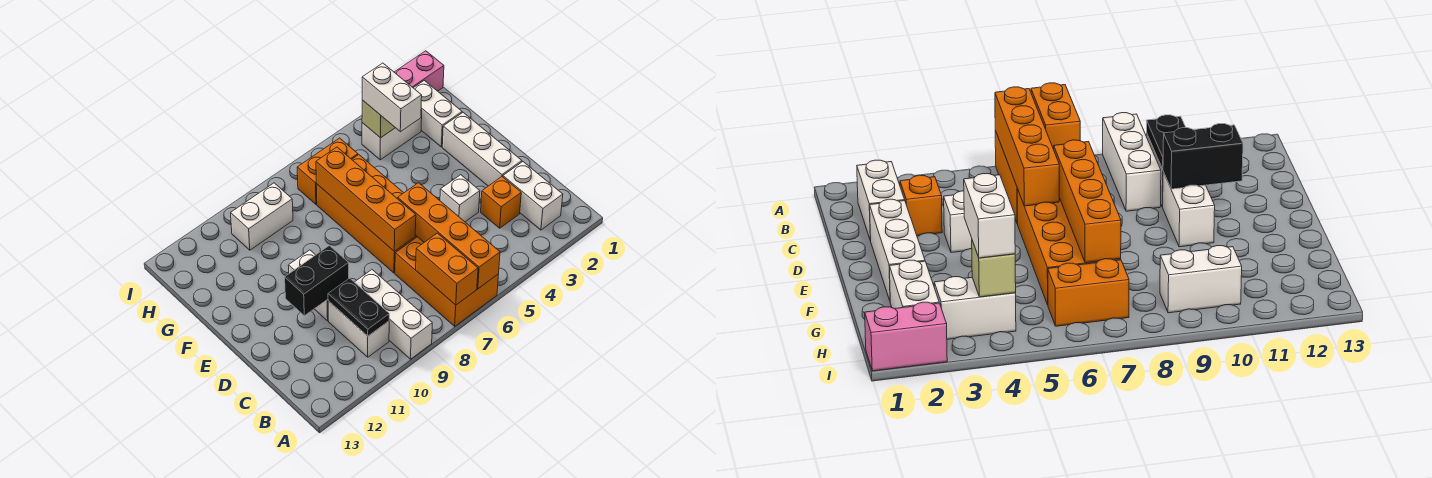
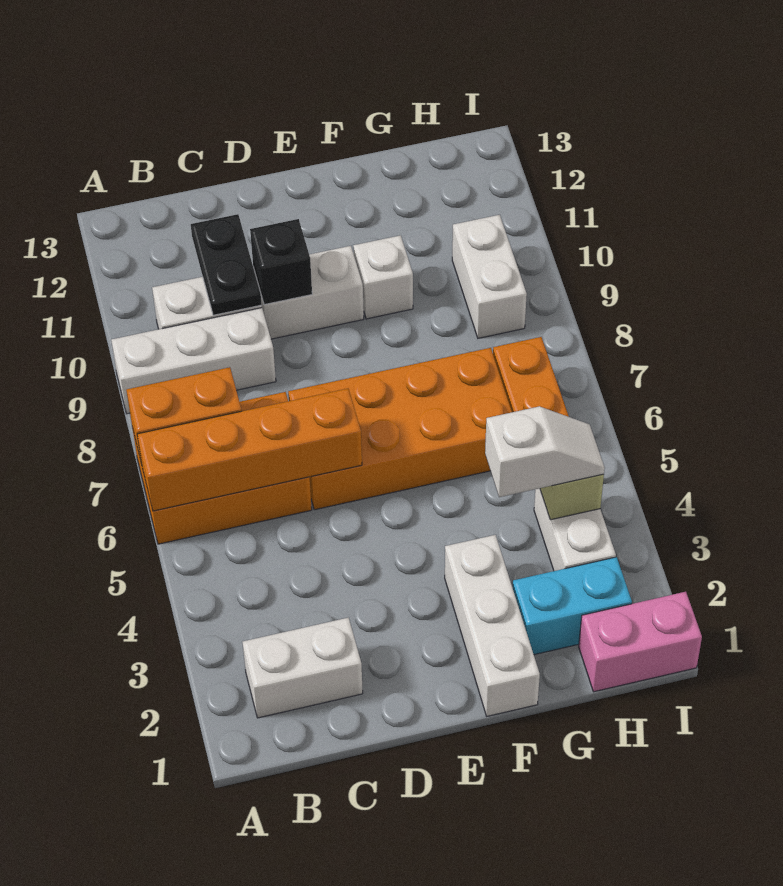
black plate B10:C10 level 2 -> black plate C10:C11 level 2
orange brick C3 level 1 -> none
white brick D2:F2 level 1 -> white brick F1:F3 level 1
white brick D4 level 1 -> white brick F10 level 1
orange brick D7:G7 level 2 -> none
black brick D10:D11 level 2 -> black brick D10 level 2
white brick G2:H2 level 1 -> cyan brick G2:H2 level 1
white brick G4:H4 level 3 -> white slope G4:H4 level 3 top G
pink brick I1:I2 level 1 -> pink brick H1:I1 level 1

